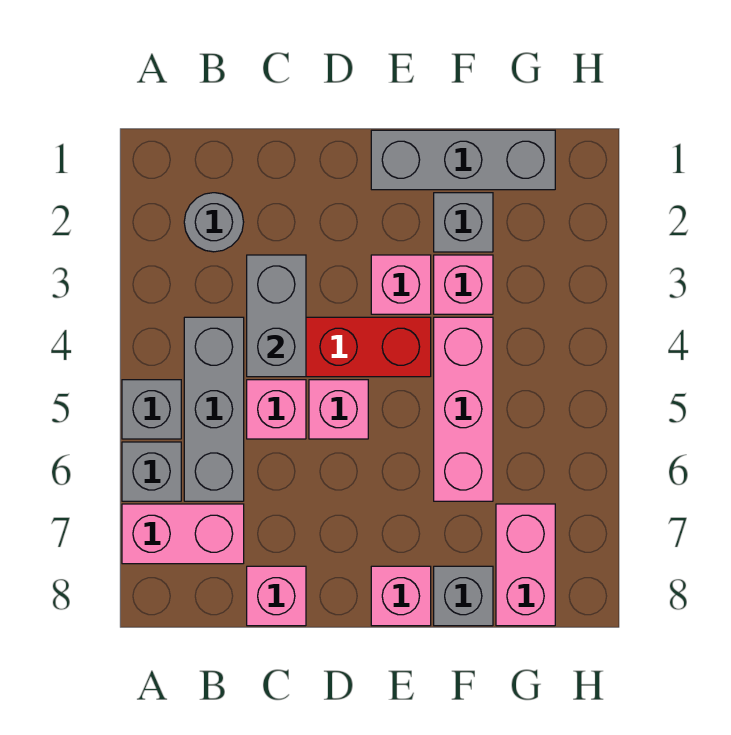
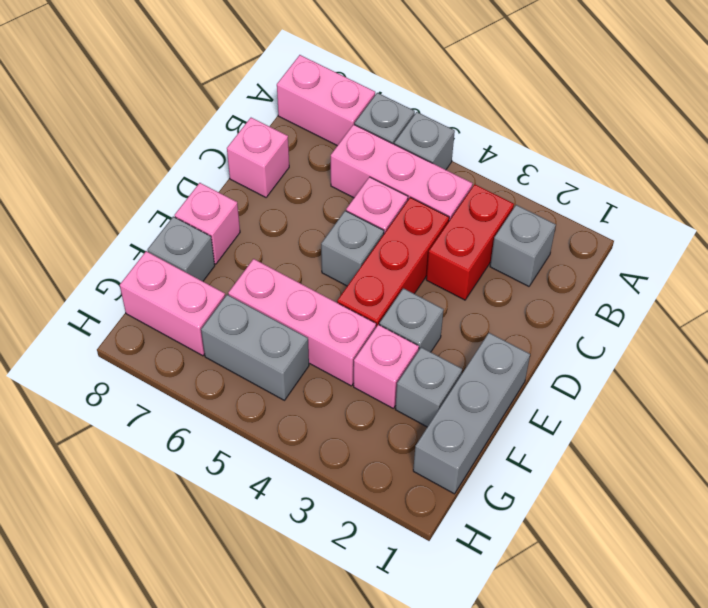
pink brick A7:B7 level 1 -> pink brick A7:A8 level 1
grey round brick B2 level 1 -> grey brick B2 level 1
none -> red brick B3:C3 level 1
grey brick B4:B6 level 1 -> pink brick B4:B6 level 1
grey brick C3:C4 level 2 -> grey brick G5:G6 level 1
pink brick D5 level 1 -> grey brick D5 level 1
pink brick E3 level 1 -> grey brick E3 level 1

